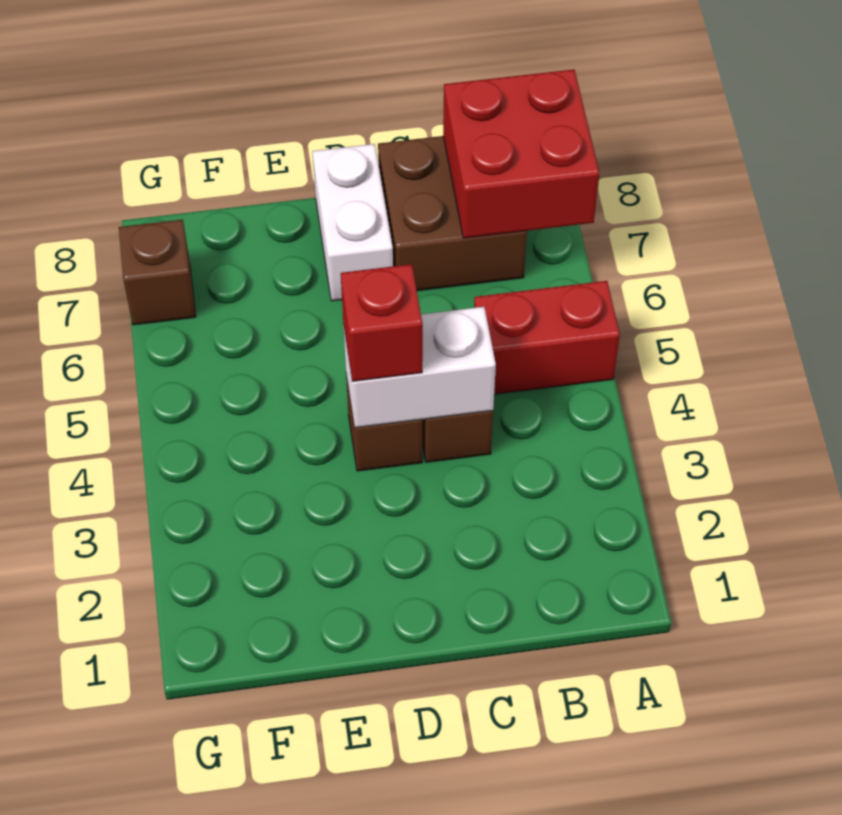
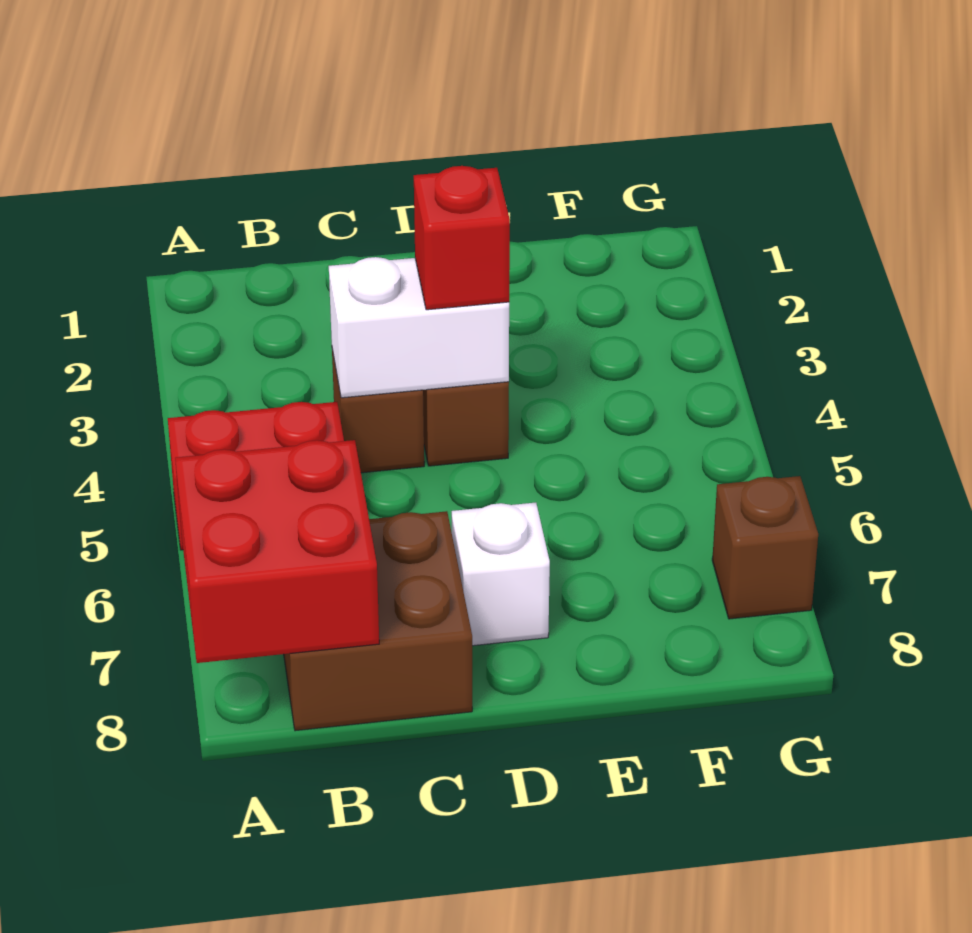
white brick D7:D8 level 1 -> white brick D7 level 1

